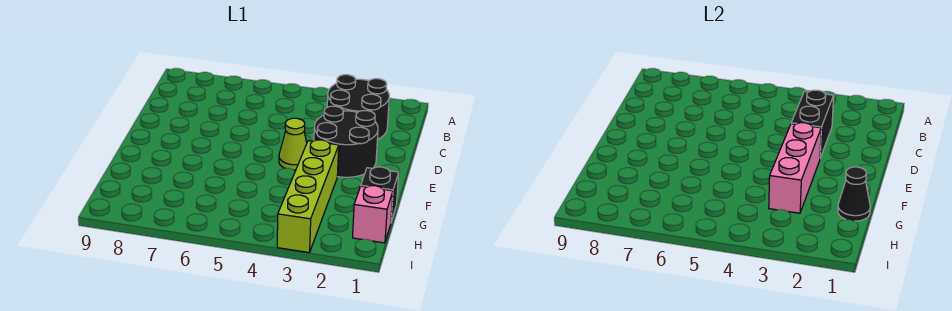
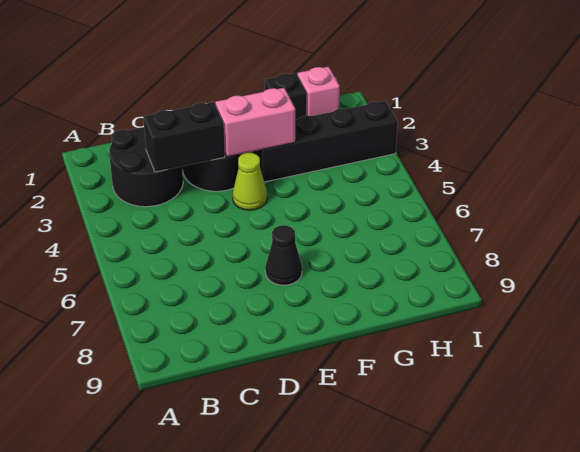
pink brick E3:G3 level 2 -> pink brick E3:F3 level 2
lime brick F3:I3 level 1 -> black brick F3:I3 level 1
black cone G1 level 2 -> black cone E7 level 1

